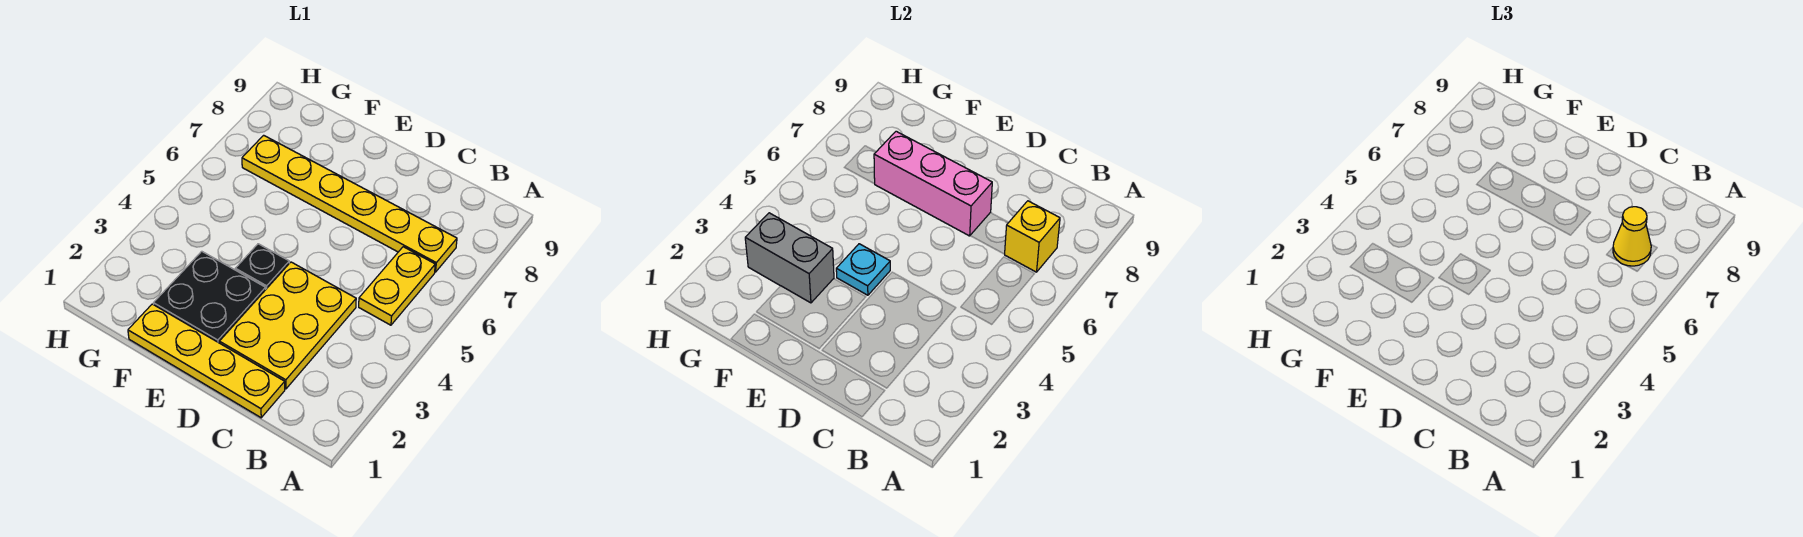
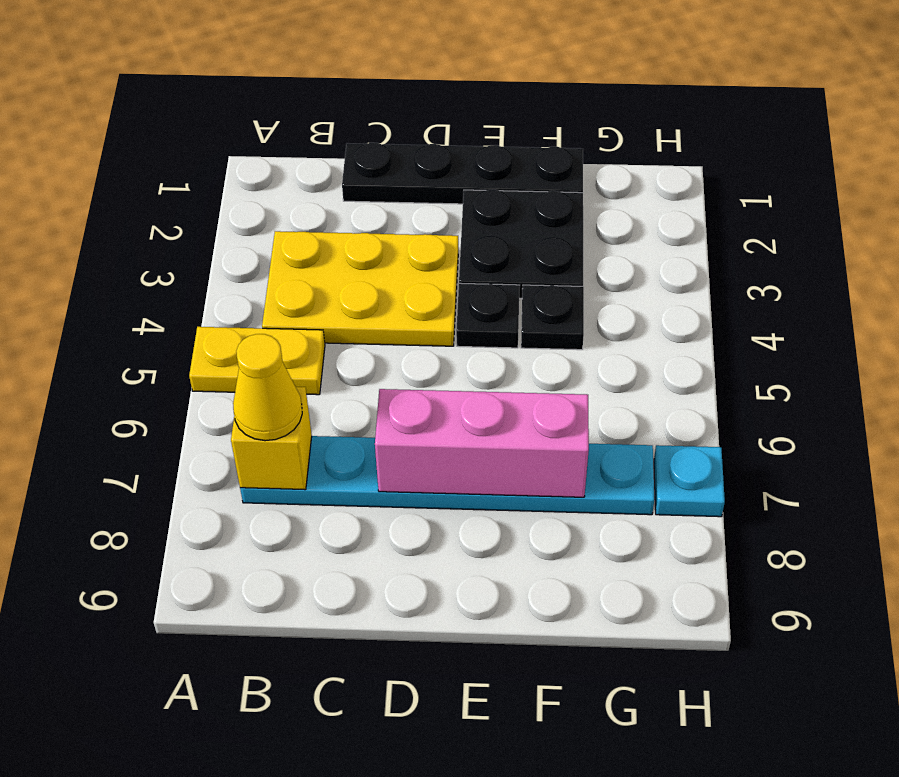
yellow plate B5:B6 level 1 -> yellow plate A5:B5 level 1
yellow plate B7:G7 level 1 -> cyan plate B7:G7 level 1
yellow plate C1:F1 level 1 -> black plate C1:F1 level 1
yellow plate C2:D4 level 1 -> yellow plate B3:D4 level 1
cyan plate E4 level 2 -> cyan plate H7 level 1
grey brick F3:G3 level 2 -> none
none -> black plate F4 level 1

